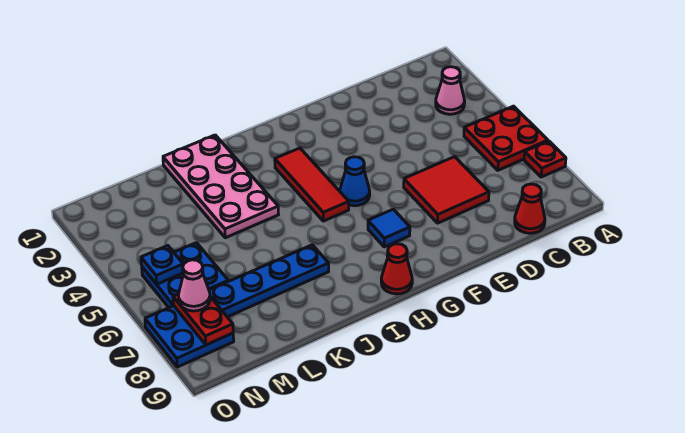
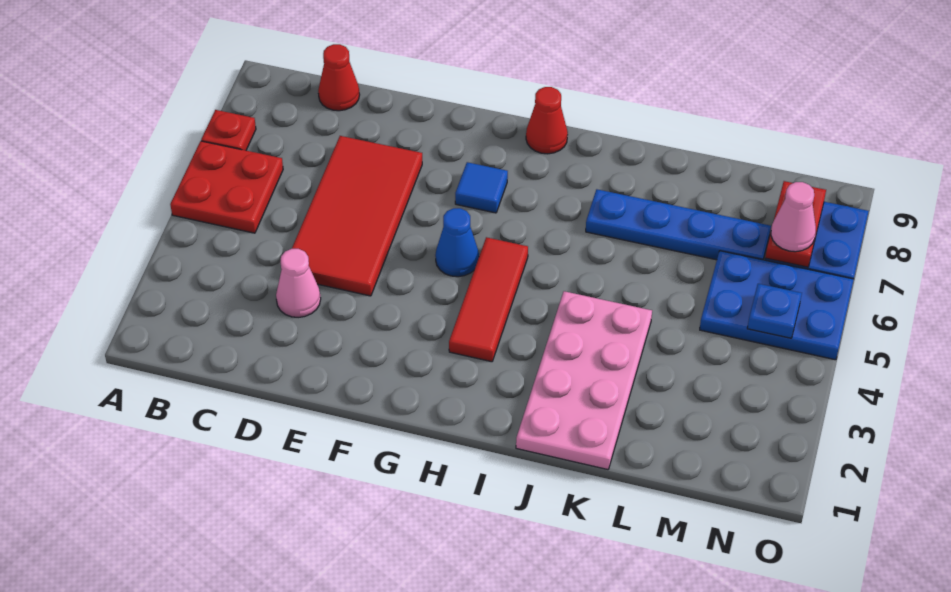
pink cone B3 level 1 -> pink cone D3 level 1
red tile D6:E7 level 1 -> red tile D4:E7 level 1
blue plate M5:N6 level 1 -> blue plate M5:O6 level 1

